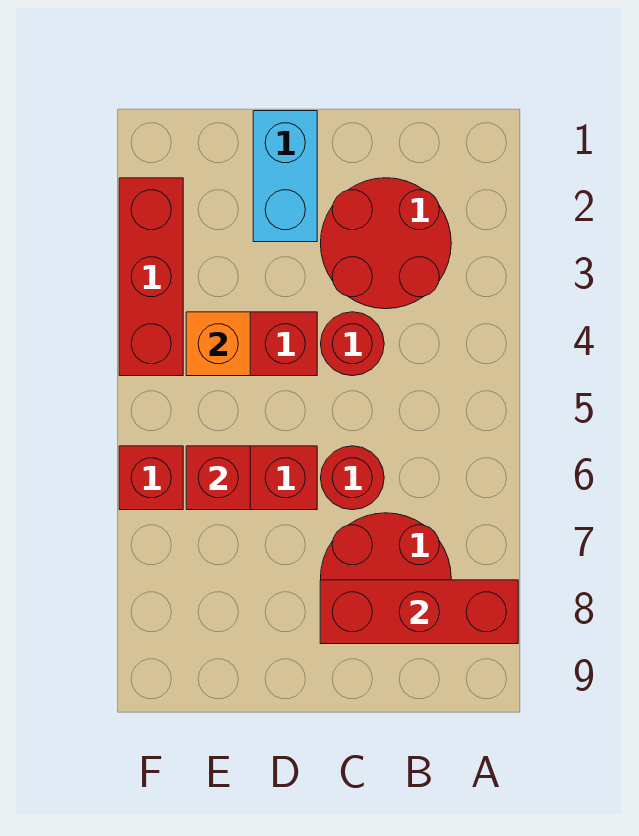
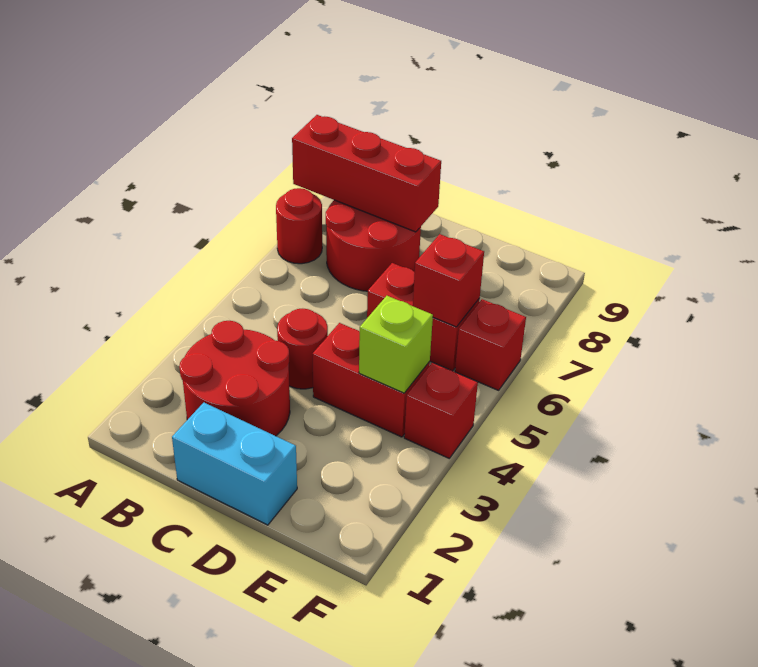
red round brick C6 level 1 -> red round brick A7 level 1
cyan brick D1:D2 level 1 -> cyan brick C1:D1 level 1
orange brick E4 level 2 -> lime brick E4 level 2
red brick F2:F4 level 1 -> red brick F4 level 1

